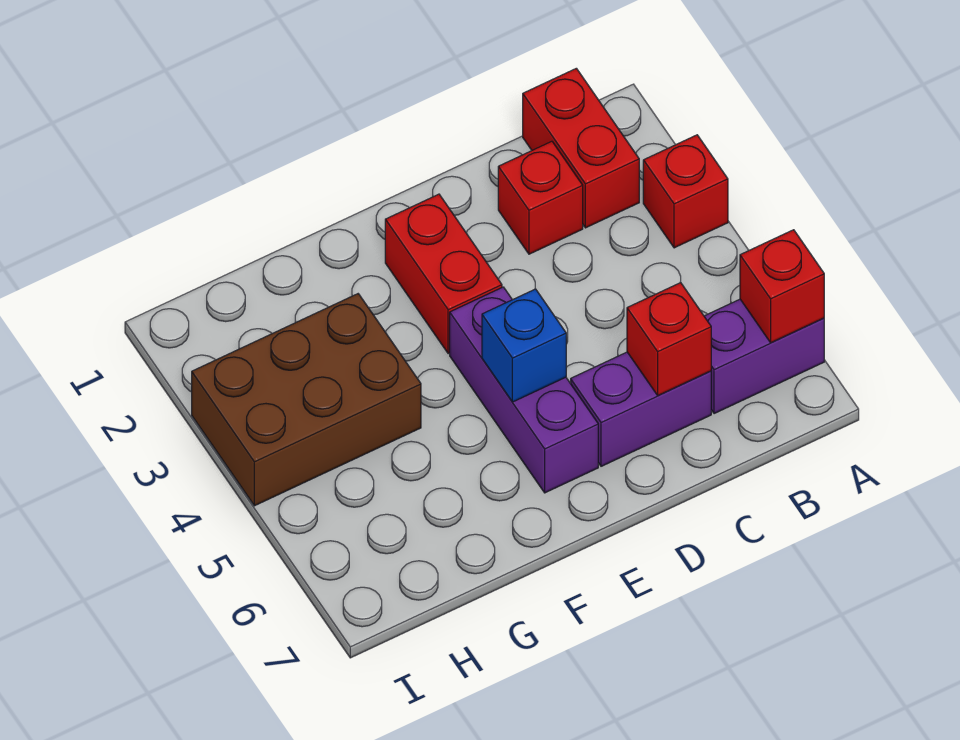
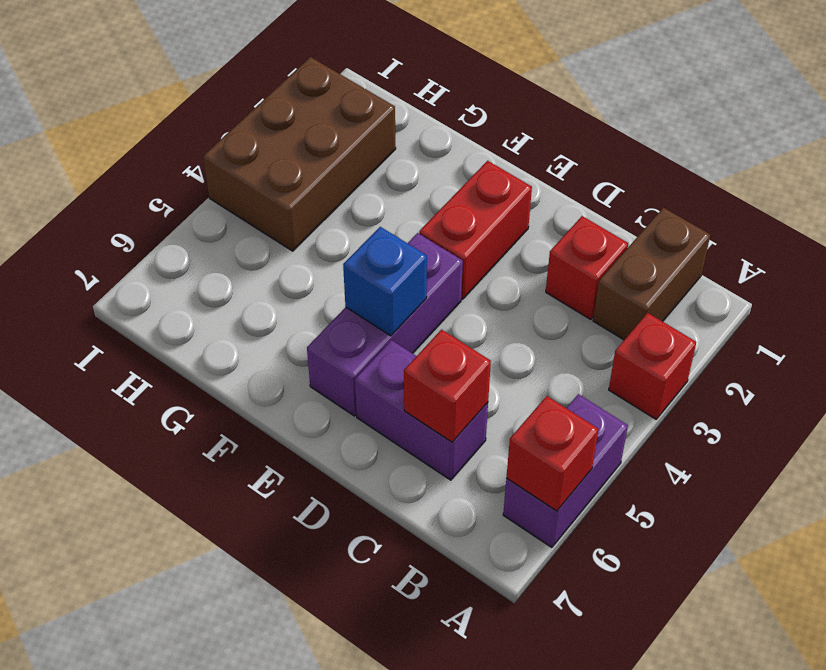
purple brick A6:B6 level 1 -> purple brick A5:A6 level 1
red brick B1:B2 level 1 -> brown brick B1:B2 level 1
brown brick G3:I4 level 1 -> brown brick H2:I4 level 1

